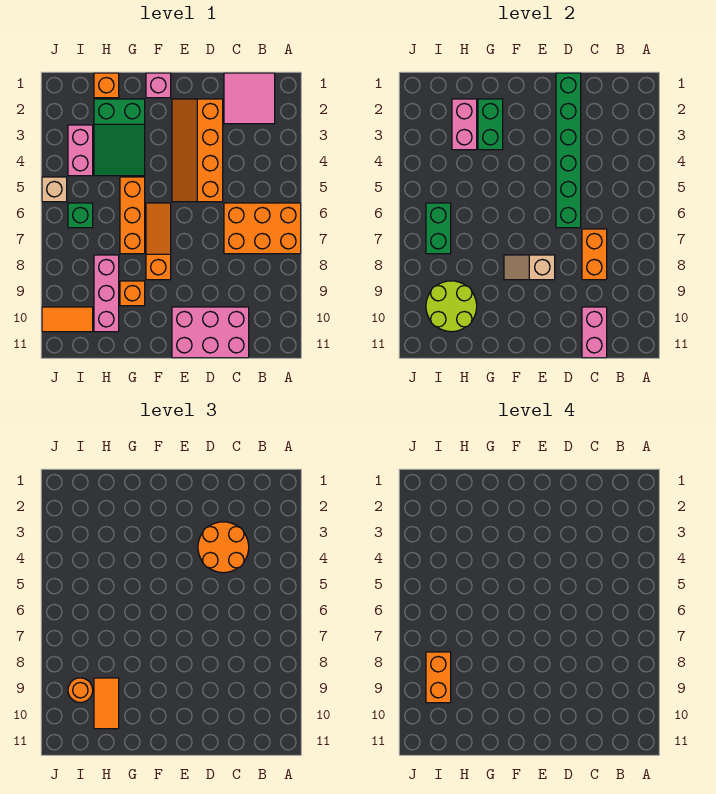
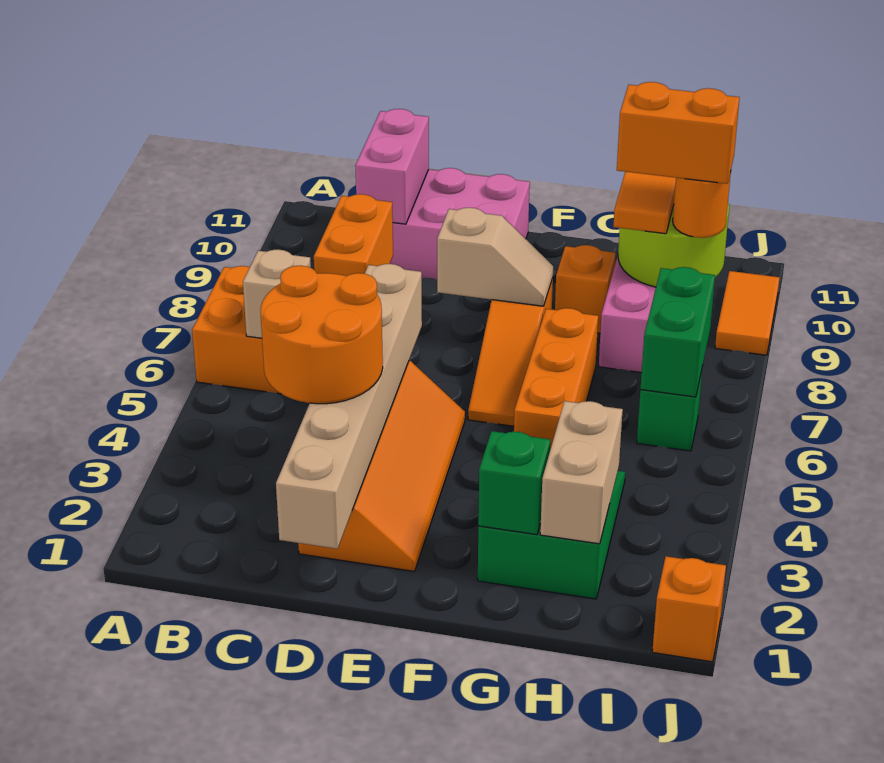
pink tile B1:C2 level 1 -> none
green brick D1:D6 level 2 -> tan brick D1:D6 level 2
pink brick F1 level 1 -> none
green brick G2:G3 level 2 -> green brick G2 level 2
orange brick H1 level 1 -> orange brick J1 level 1
pink brick H2:H3 level 2 -> tan brick H2:H3 level 2
pink brick I3:I4 level 1 -> none
orange brick I8:I9 level 4 -> orange brick H9:I9 level 4
orange tile I10:J10 level 1 -> orange tile J9:J10 level 1
tan brick J5 level 1 -> tan brick B6 level 2

